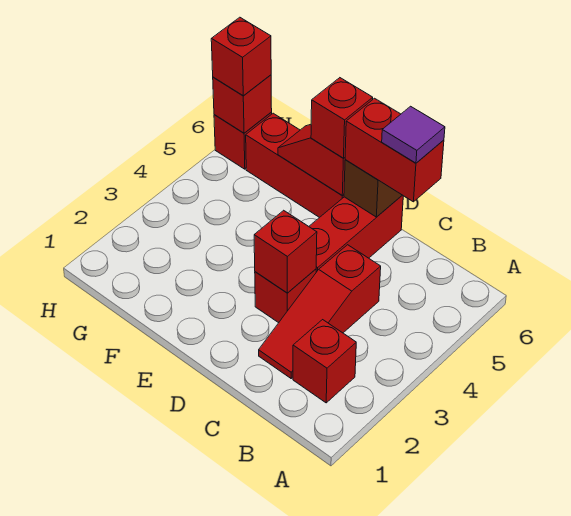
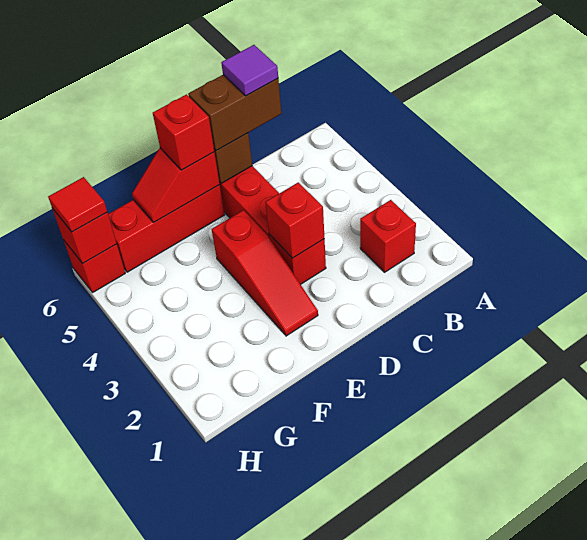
red slope C2:C4 level 1 top 4 -> red slope E2:E4 level 1 top 4
red brick C6:D6 level 3 -> brown brick C6:D6 level 3
red brick H6 level 3 -> red tile H6 level 3

